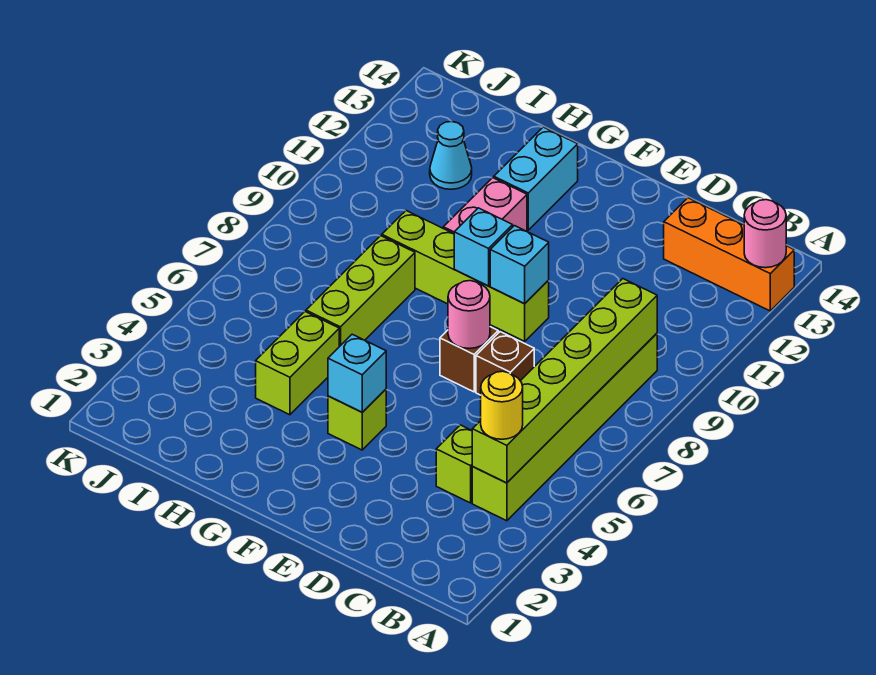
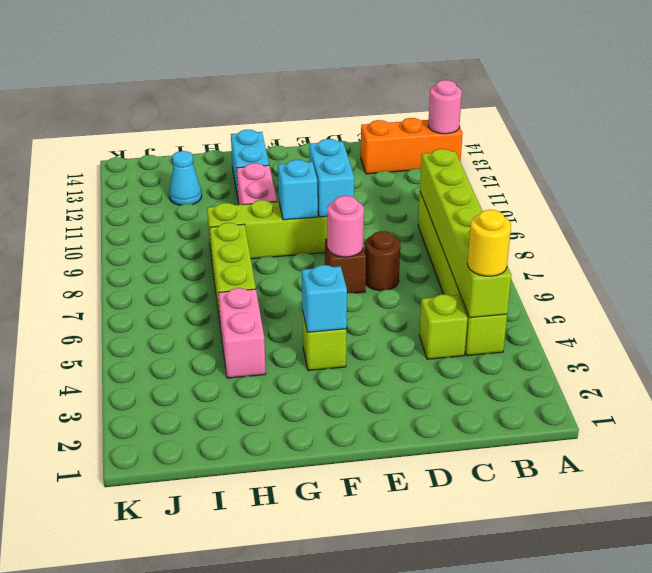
brown brick D7 level 1 -> brown round brick D7 level 1
cyan brick E9 level 2 -> cyan brick E9:E10 level 2
lime brick H4:H5 level 1 -> pink brick H4:H5 level 1

